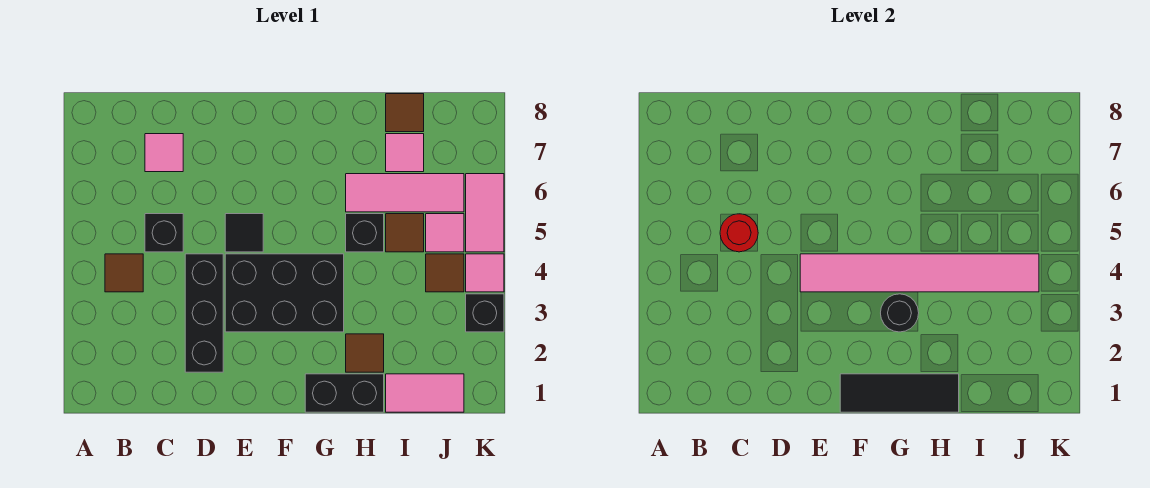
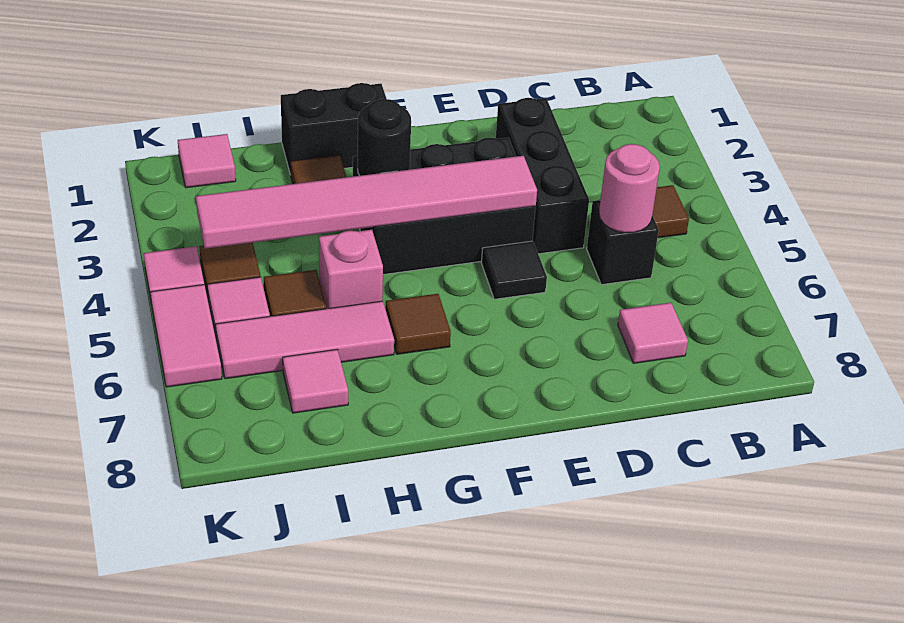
red round brick C5 level 2 -> pink round brick C5 level 2
black tile F1:H1 level 2 -> none
black brick H5 level 1 -> pink brick H5 level 1
pink tile I1:J1 level 1 -> pink tile J1 level 1
brown tile I8 level 1 -> brown tile G6 level 1
black brick K3 level 1 -> none

